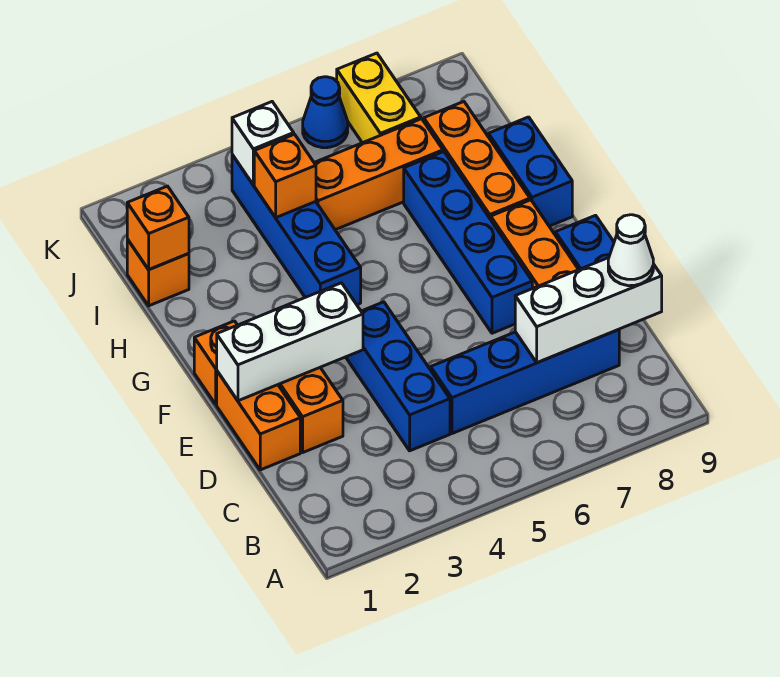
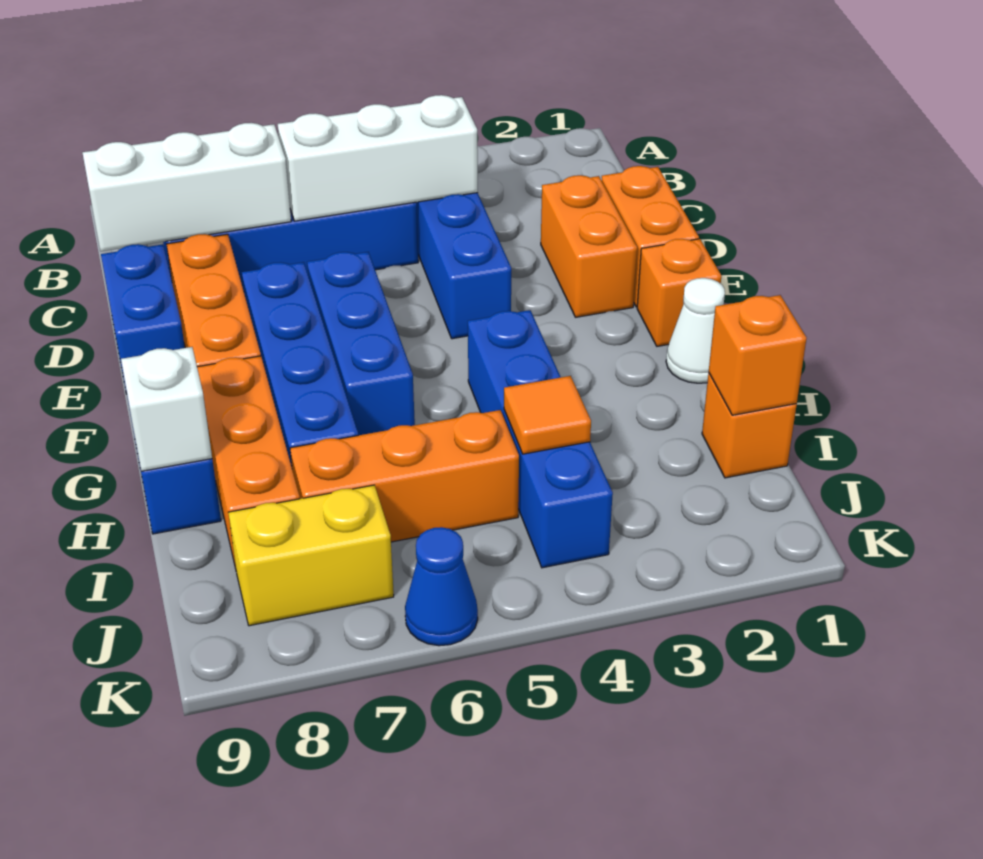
white cone C9 level 3 -> white cone G1 level 1
white brick E1:E3 level 2 -> white brick C4:C6 level 2
none -> blue brick E6:G6 level 1
orange brick I4 level 2 -> orange tile I4 level 2
white brick J4 level 2 -> white brick H9 level 2
yellow brick J7:K7 level 1 -> yellow brick J7:J8 level 1

